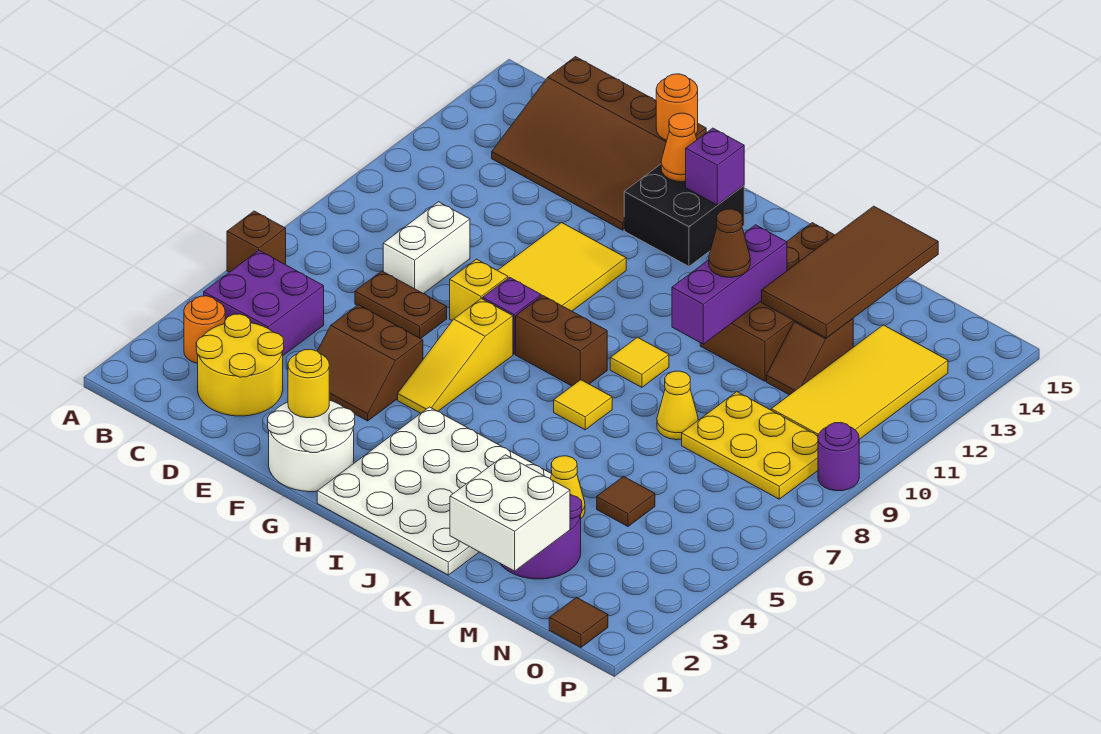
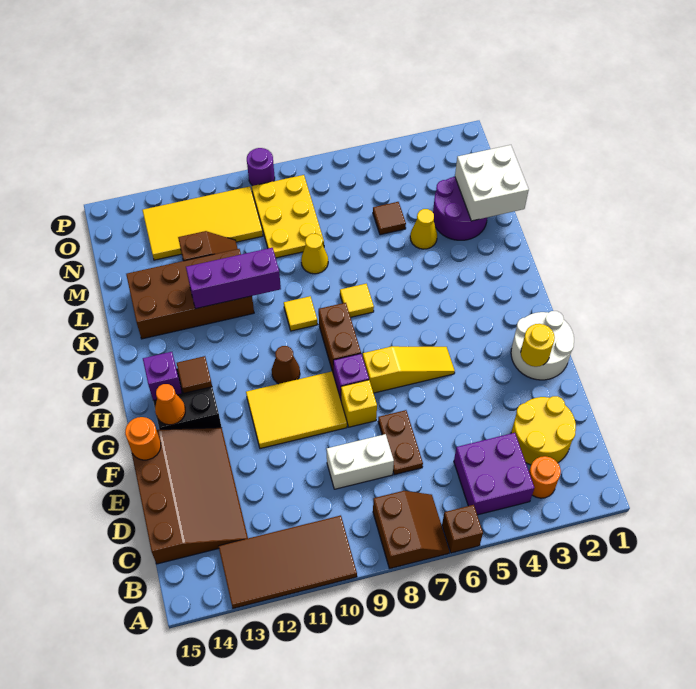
brown slope E4:F5 level 1 top 5 -> brown slope A7:B8 level 1 top 8
white plate H1:K4 level 1 -> none
brown cone K11 level 3 -> brown cone H10 level 1
brown tile L12:M15 level 2 -> brown tile A10:B13 level 1
brown tile O1 level 1 -> brown tile H13 level 2

